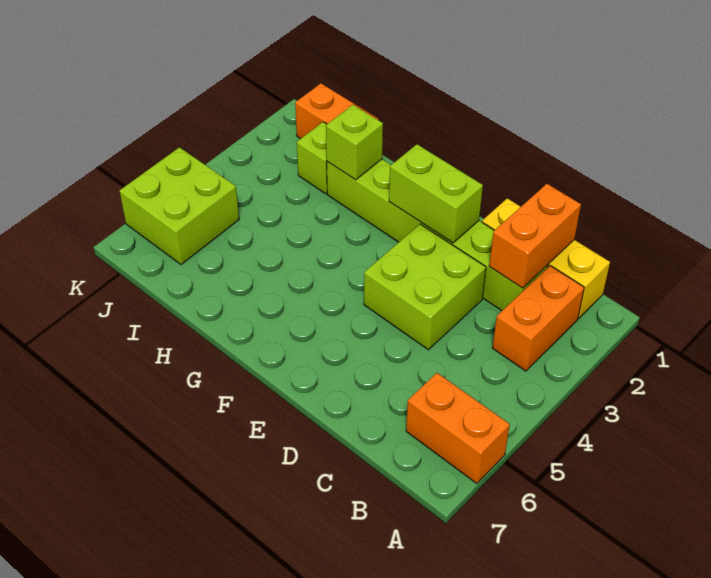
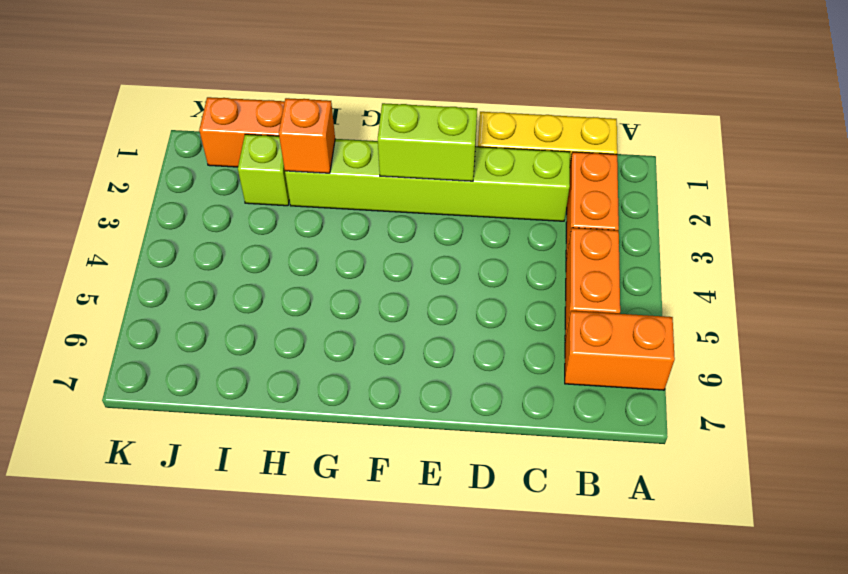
orange brick C1:C2 level 2 -> orange brick B4:B5 level 1
lime brick D3:E4 level 1 -> none
lime brick H2 level 2 -> orange brick H2 level 2
lime brick J5:K6 level 1 -> none

